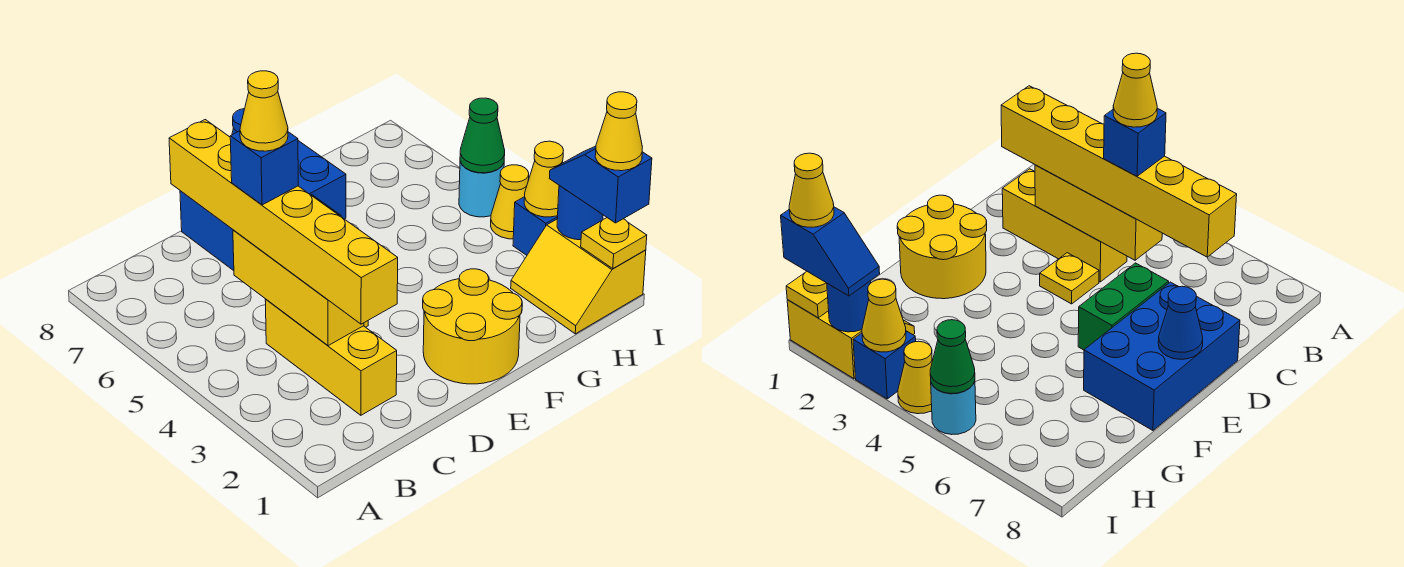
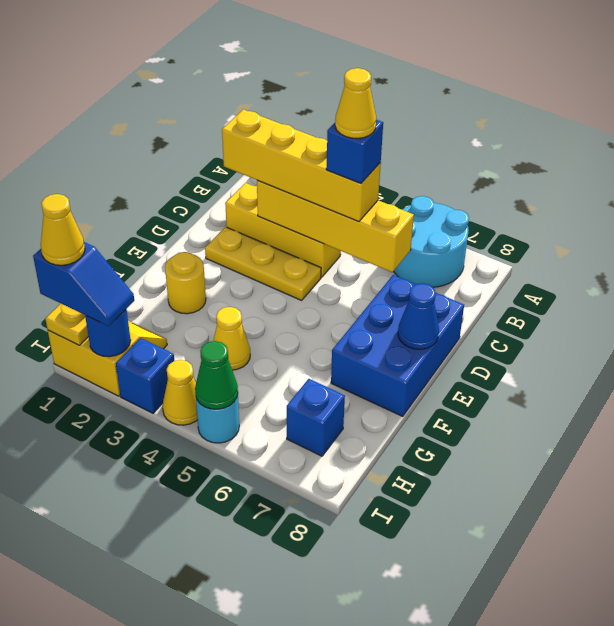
none -> cyan round brick A6:B7 level 1
yellow brick C2:C7 level 3 -> yellow brick C2:C5 level 3
yellow brick C3:C5 level 2 -> yellow brick C3:C6 level 2
yellow plate D4 level 1 -> yellow plate D2:D4 level 1
green brick D6:E6 level 1 -> none
yellow round brick E1:F2 level 1 -> yellow round brick F2 level 1
none -> blue brick H7 level 1
yellow cone I3 level 2 -> yellow cone G4 level 1

